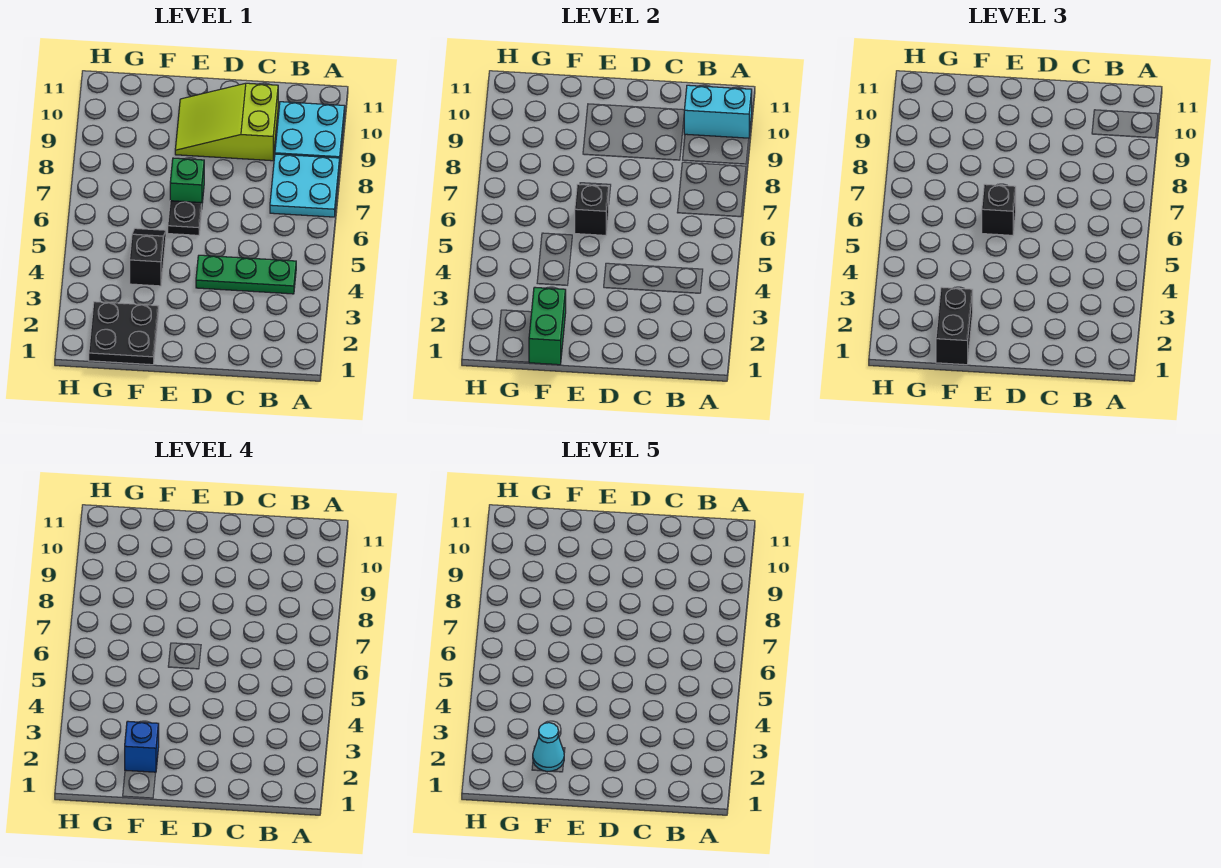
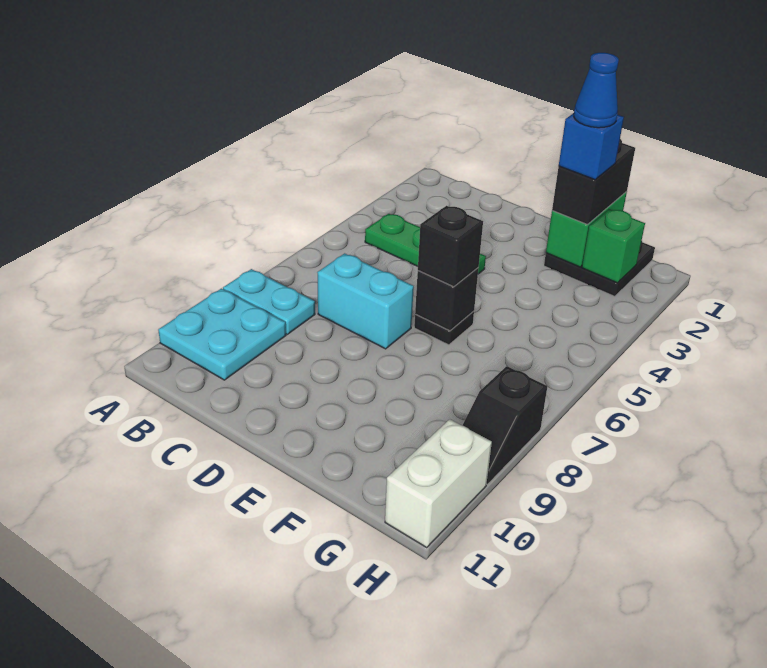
cyan plate A7:B8 level 1 -> cyan plate A8:B8 level 1
cyan brick A10:B10 level 2 -> cyan brick C7:D7 level 1
lime slope C9:E10 level 1 top C -> none
green brick E7 level 1 -> green brick G2 level 2
cyan cone F2 level 5 -> blue cone F2 level 5
black slope F4:F5 level 1 top 4 -> black slope H8:H9 level 1 top 8
none -> white brick H10:H11 level 1

